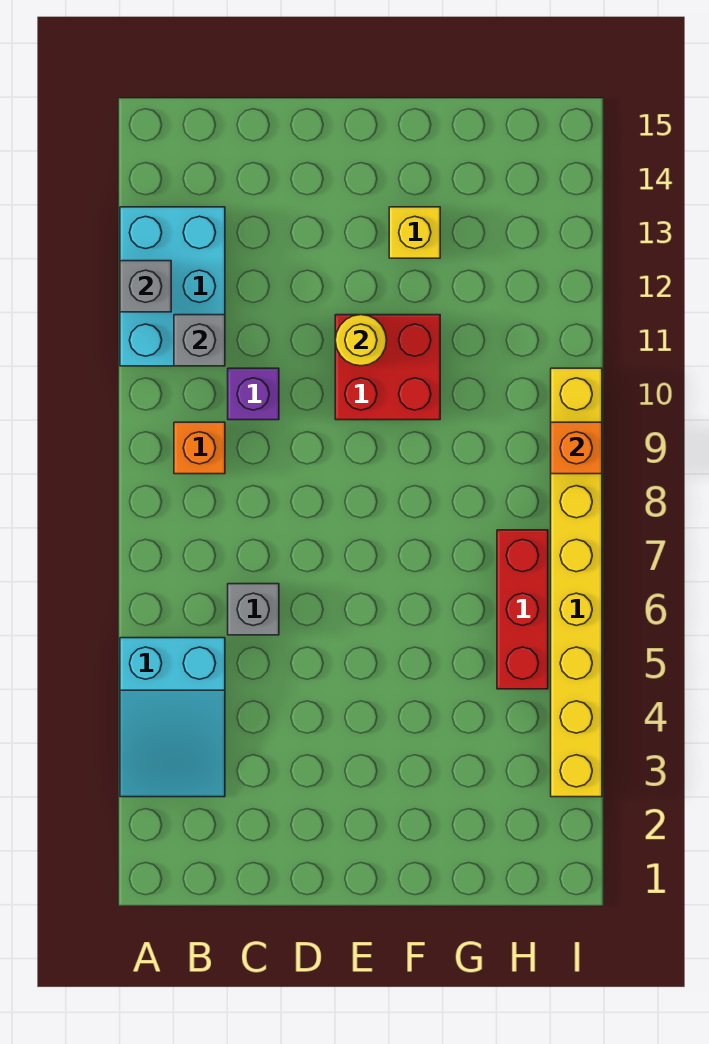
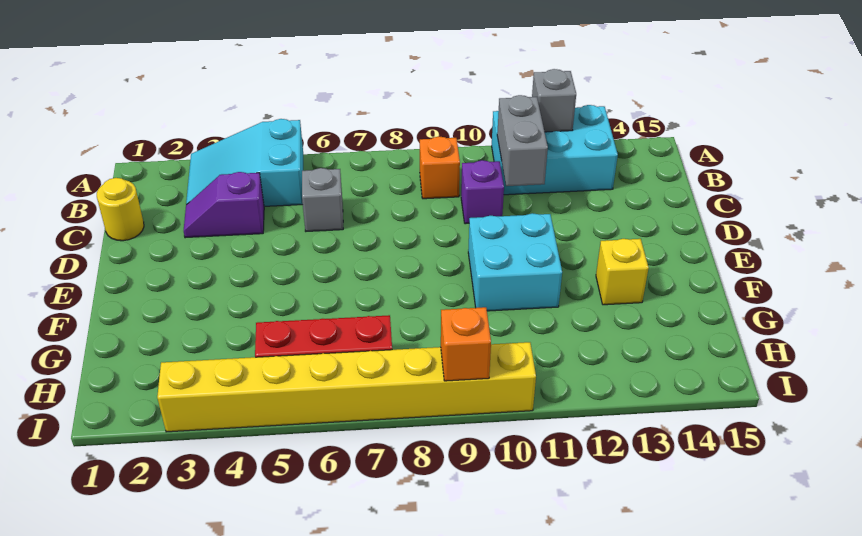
grey brick B11 level 2 -> grey brick B11:C11 level 2
none -> purple slope C3:C4 level 1 top 4
red brick E10:F11 level 1 -> cyan brick E10:F11 level 1
yellow round brick E11 level 2 -> yellow round brick C1 level 1

